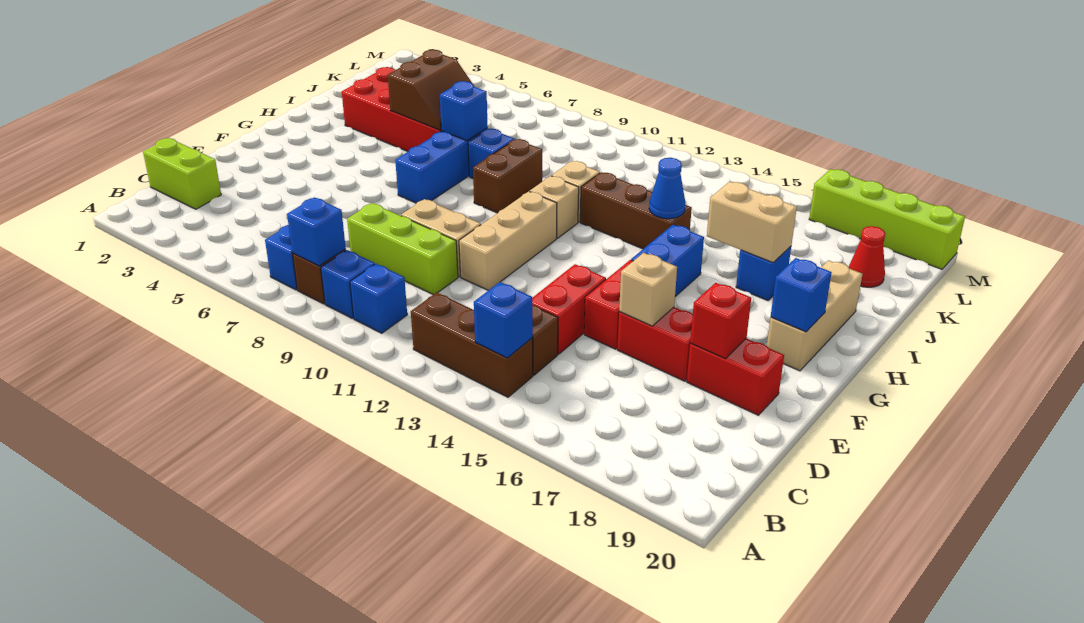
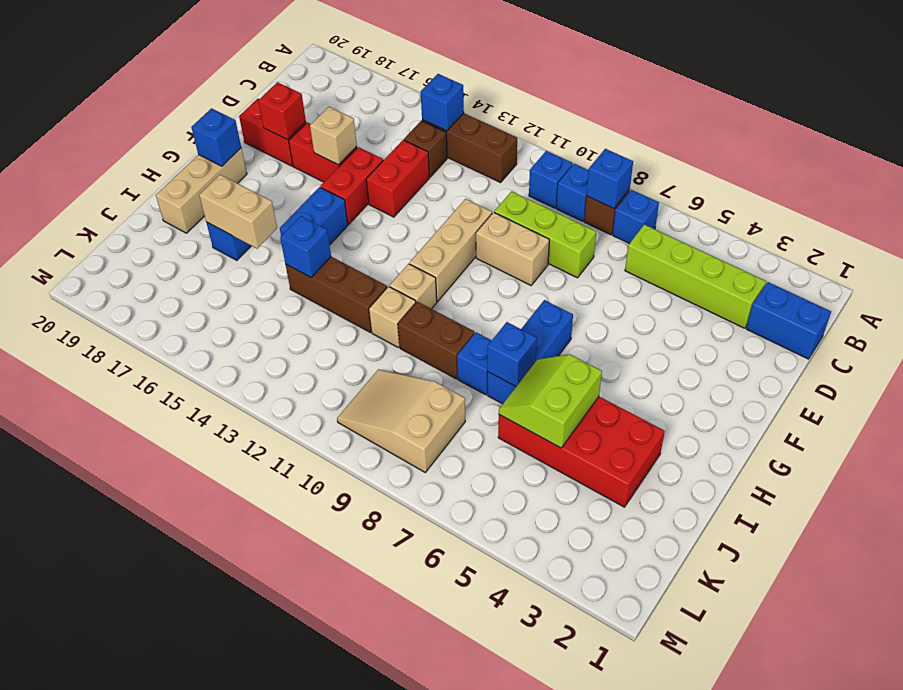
lime brick C1:C2 level 1 -> blue brick C1:C2 level 1
brown brick H9:I9 level 1 -> brown brick I9:I10 level 1
brown slope I5:J6 level 2 top 5 -> lime slope I5:J6 level 2 top 5
blue cone I14 level 2 -> blue brick I14 level 2
none -> tan slope K8:L10 level 1 top 8
red cone K19 level 1 -> none
lime brick M17:M20 level 1 -> lime brick C3:C6 level 1

